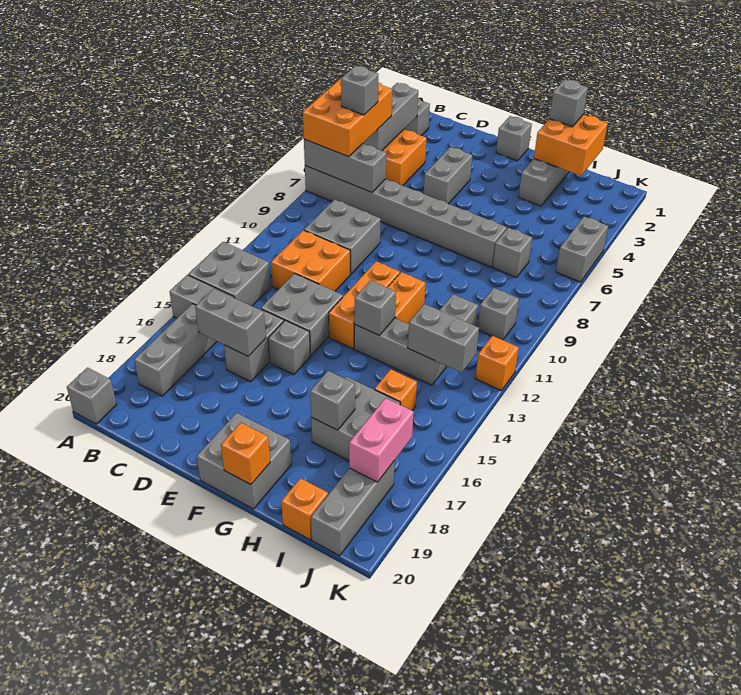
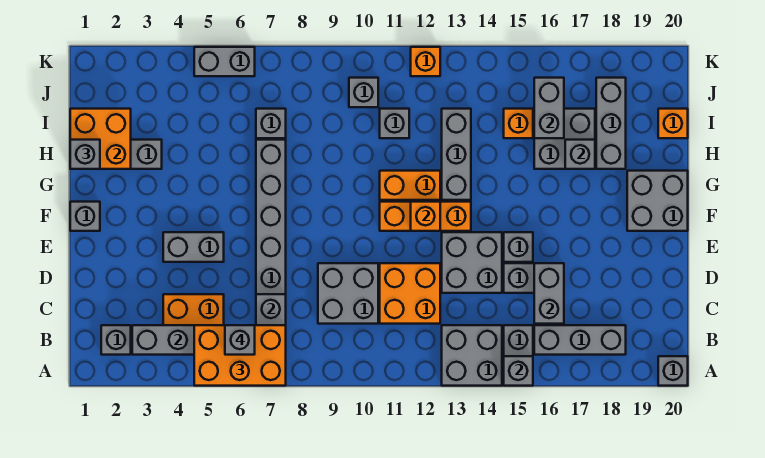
grey brick G13 level 2 -> grey brick A15 level 2
orange brick G20 level 2 -> orange brick F12 level 2
grey brick I13:J13 level 2 -> grey brick I16:J16 level 2
pink brick J17:J18 level 2 -> none
grey brick J18:J20 level 1 -> grey brick H18:J18 level 1

